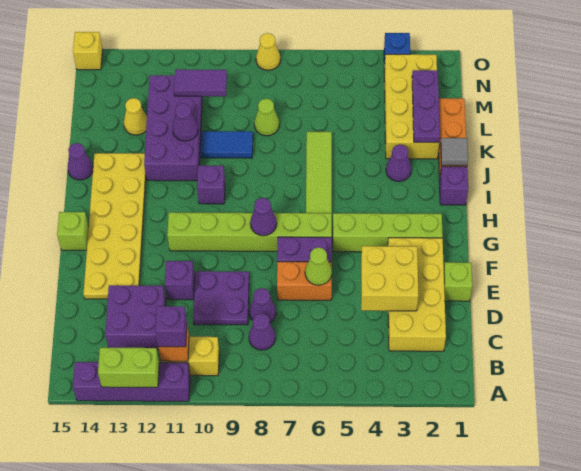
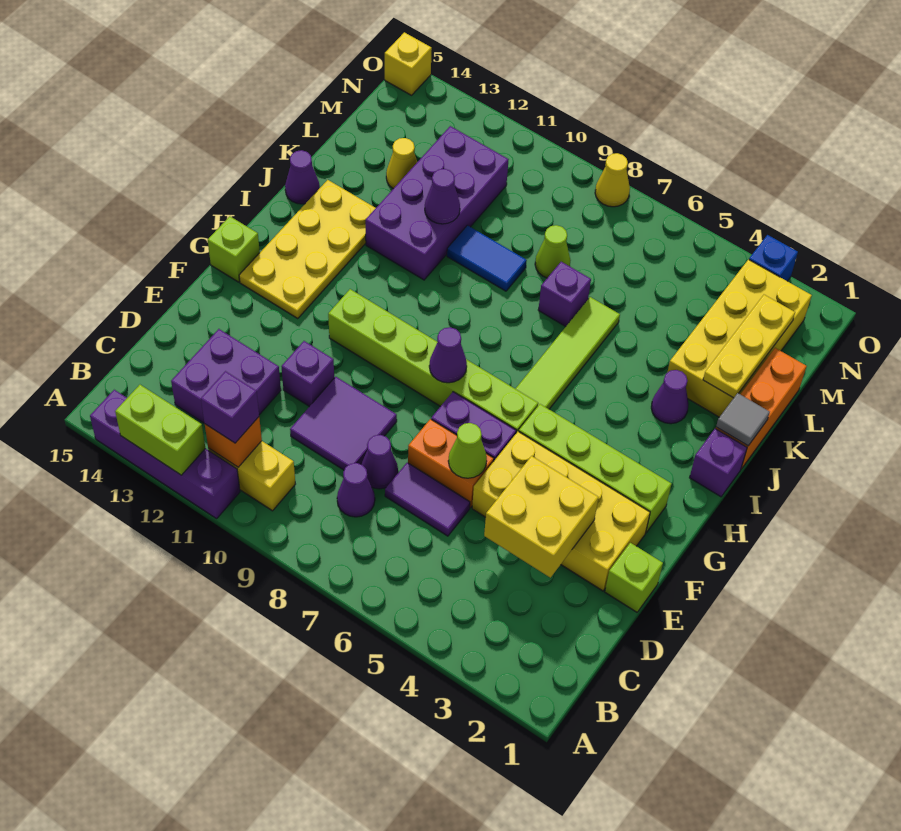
yellow brick C2:F3 level 1 -> yellow brick E2:F5 level 1
purple plate D9:E10 level 1 -> purple tile D9:E10 level 1
yellow plate E13:J14 level 1 -> yellow plate G13:J14 level 1
purple brick I10 level 1 -> purple brick K7 level 1
purple plate K2:M2 level 2 -> yellow plate K2:M2 level 2
purple tile M10:M11 level 2 -> purple tile D6:D7 level 1

